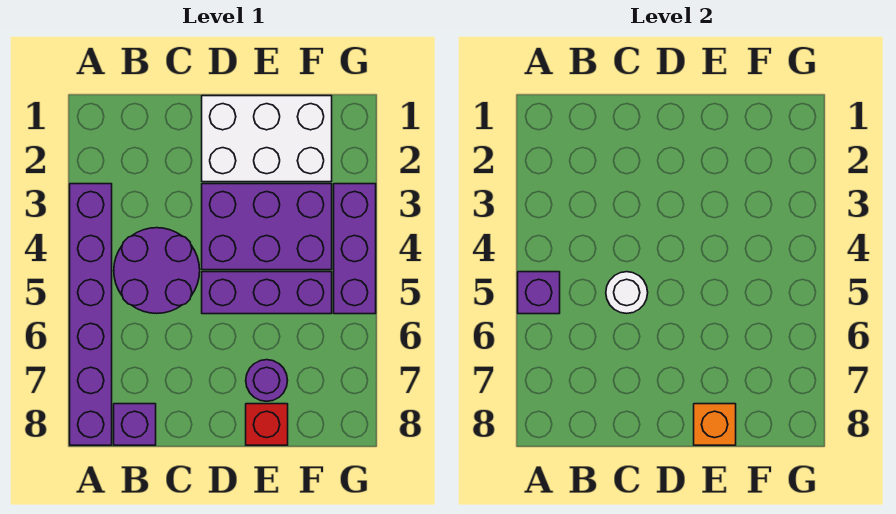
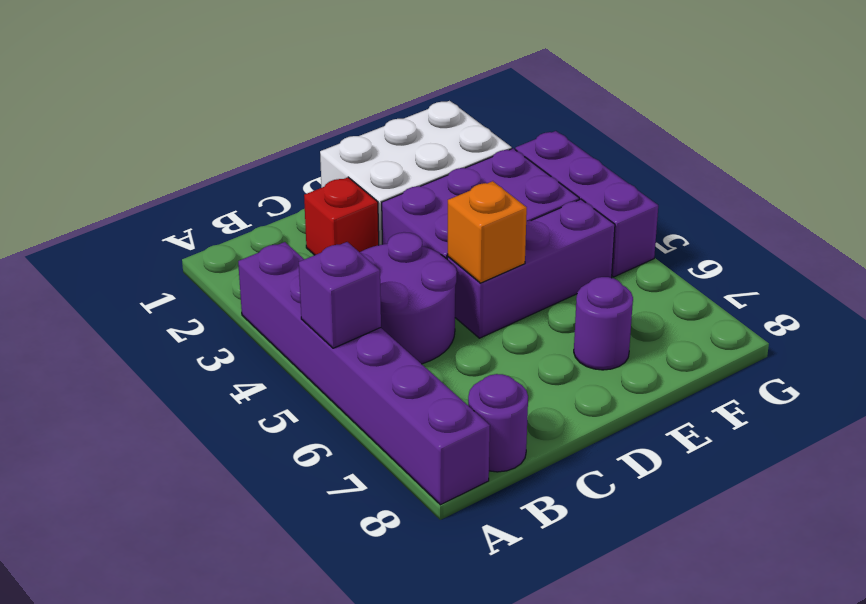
purple brick B8 level 1 -> purple round brick B8 level 1
white round brick C5 level 2 -> none
red brick E8 level 1 -> red brick C2 level 1
orange brick E8 level 2 -> orange brick D5 level 2

